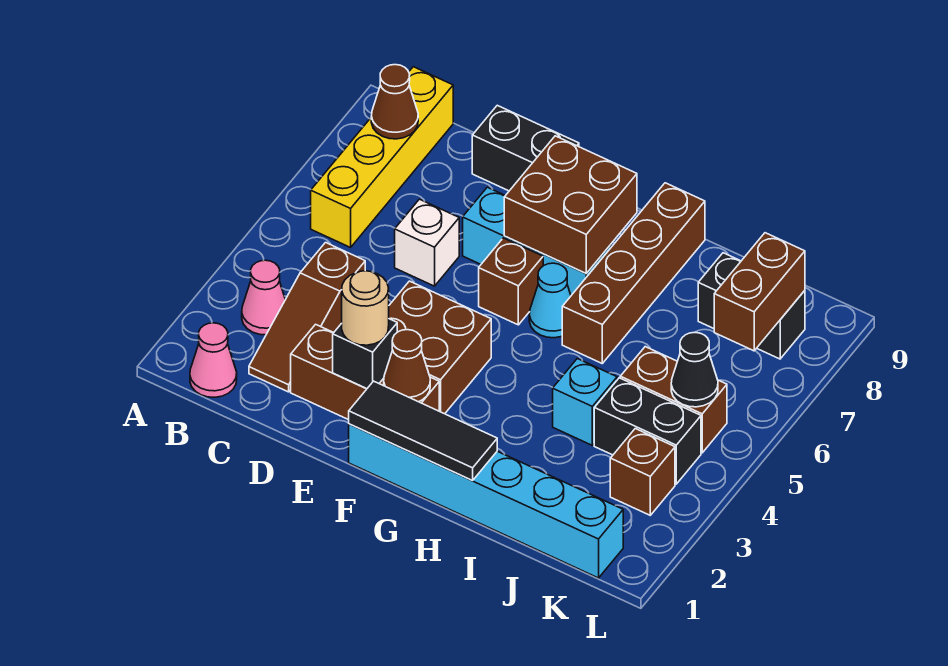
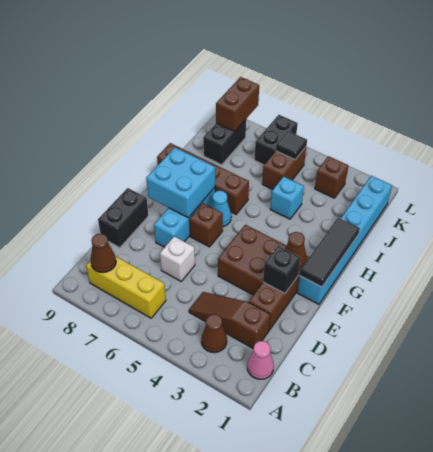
pink cone B3 level 1 -> brown cone B3 level 1
yellow brick B6:B9 level 1 -> yellow brick B6:B8 level 1
brown slope C2:C4 level 1 top 4 -> brown slope C2:C4 level 1 top 2
tan round brick E2 level 3 -> none
brown brick F7:G8 level 2 -> cyan brick F7:G8 level 2
black brick J4:K4 level 1 -> black brick K6:L6 level 1
black cone K5 level 2 -> black tile K5 level 2
brown brick K7:K8 level 2 -> brown brick K8:L8 level 2

